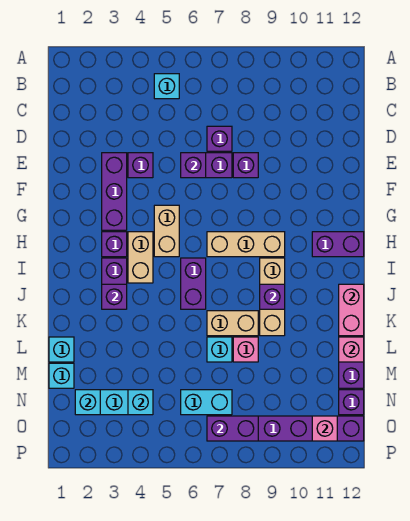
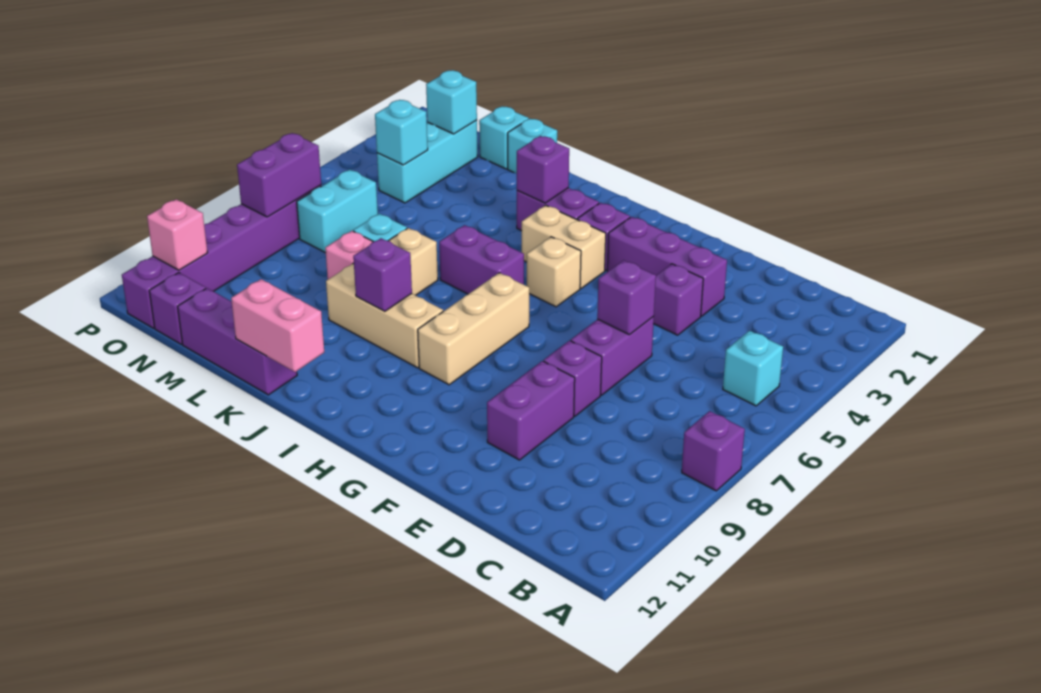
purple brick D7 level 1 -> purple brick A8 level 1
tan brick G5:H5 level 1 -> tan brick H5 level 1
purple brick H11:H12 level 1 -> purple brick E9:E10 level 1
pink brick L12 level 2 -> none

